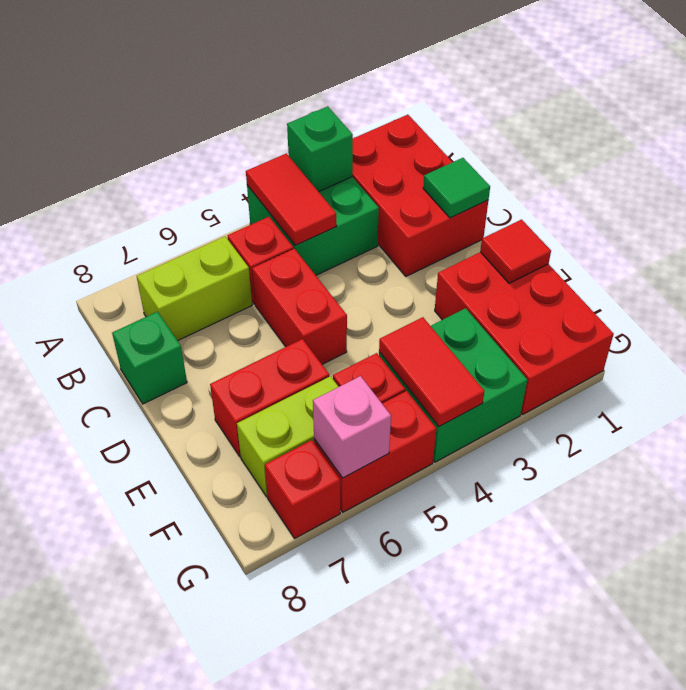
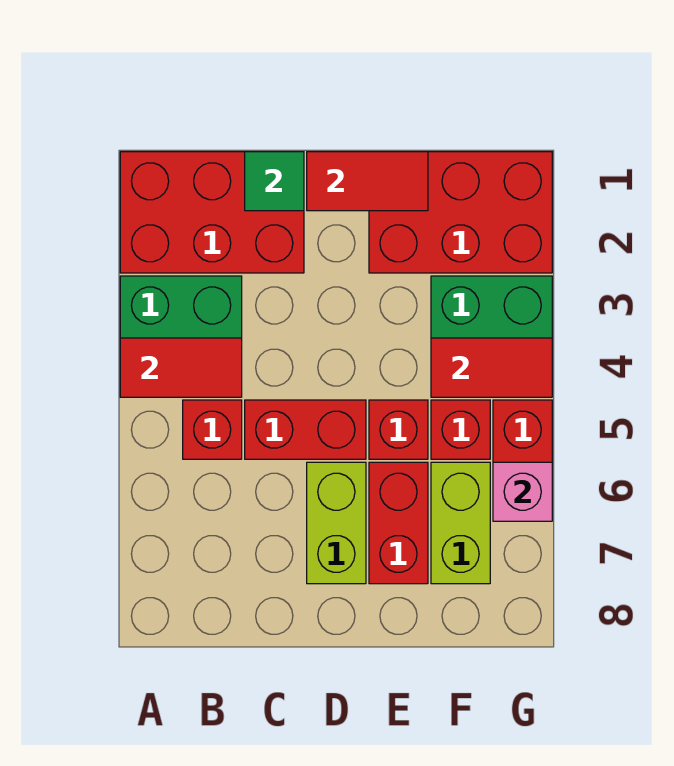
green brick A3 level 2 -> none
lime brick B6:B7 level 1 -> lime brick D6:D7 level 1
green brick C8 level 1 -> none
red tile E1 level 2 -> red tile D1:E1 level 2
red brick G7 level 1 -> red brick E5 level 1

